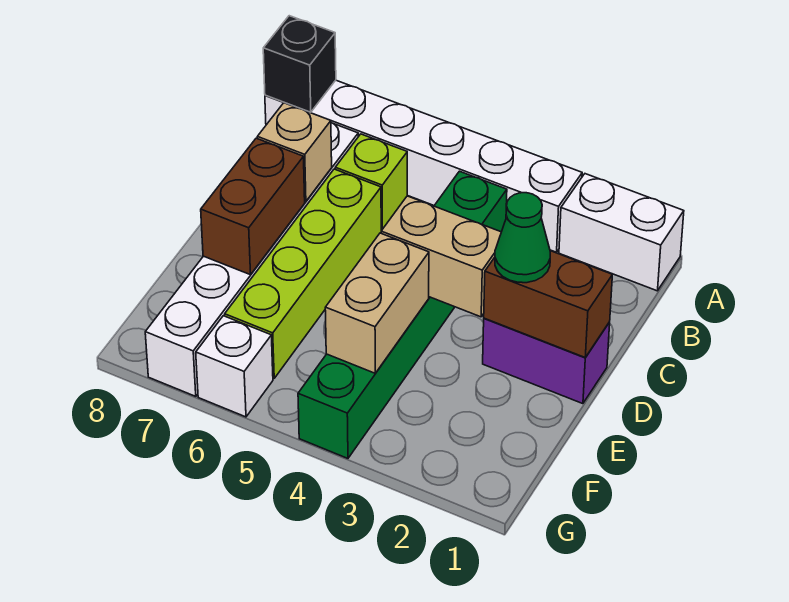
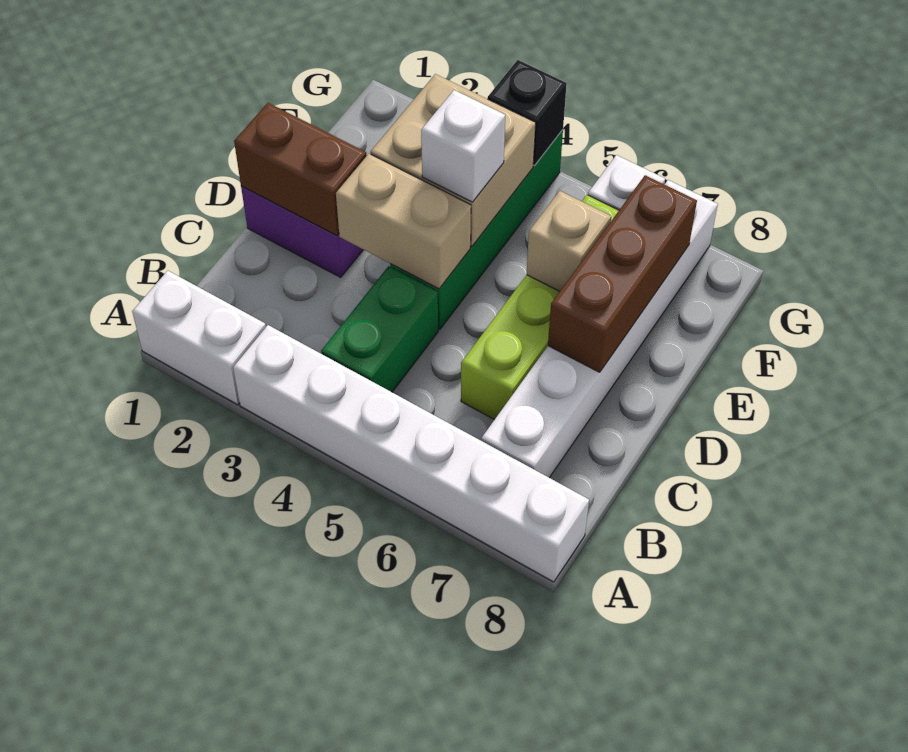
black brick A8 level 2 -> black brick G4 level 2
lime brick B6 level 1 -> none
tan brick C7 level 2 -> tan brick E6 level 2
green cone D2 level 3 -> none
brown brick D7:E7 level 2 -> brown brick D7:F7 level 2
tan brick E4:F4 level 2 -> tan brick E3:F4 level 2
none -> white brick E4 level 3

